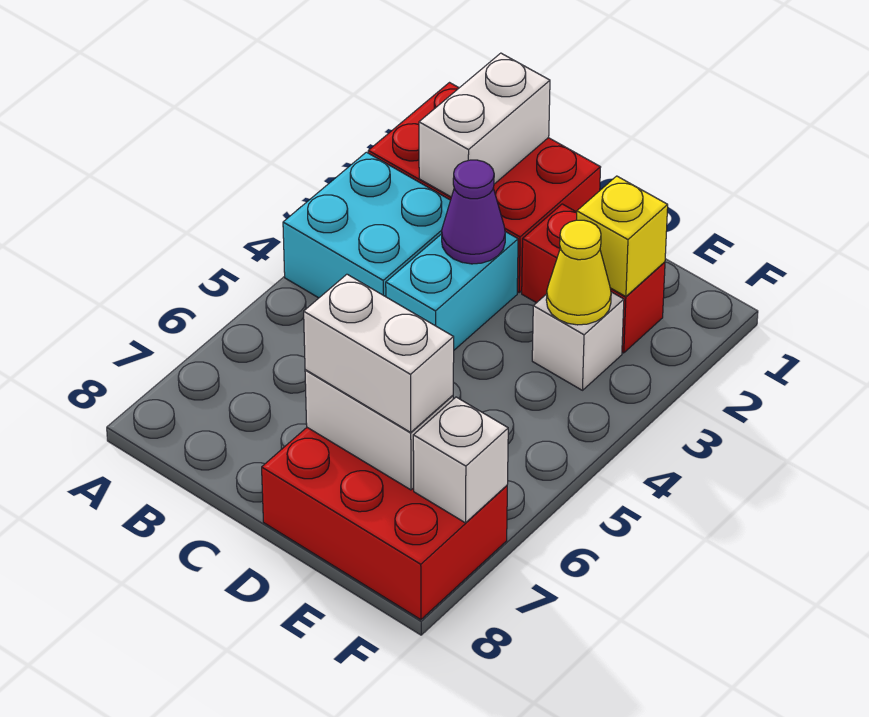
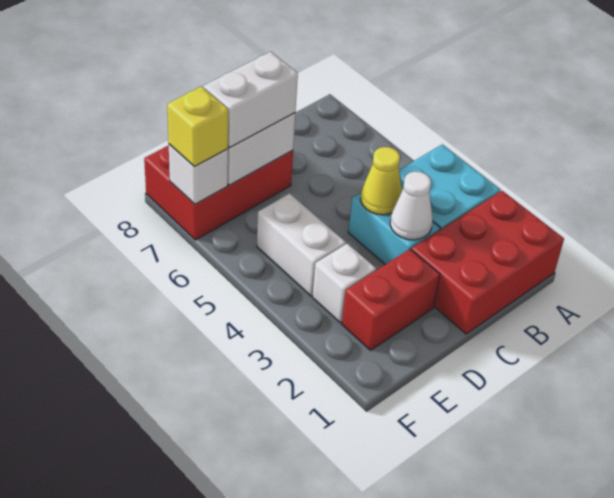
white brick B1:B2 level 2 -> white brick E4:E5 level 1
purple cone C3 level 2 -> white cone C3 level 2
yellow brick E2 level 2 -> yellow brick F7 level 3
yellow cone E3 level 2 -> yellow cone C4 level 2

